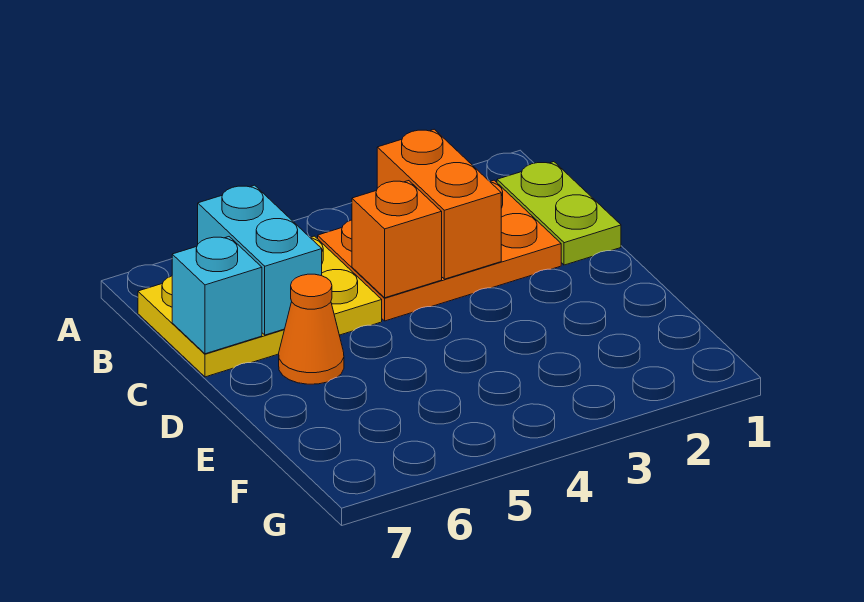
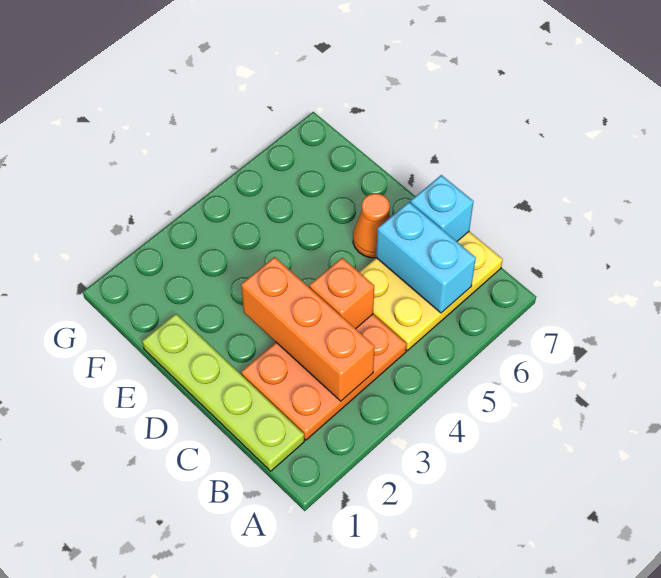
lime plate B1:C1 level 1 -> lime plate B1:E1 level 1
orange brick B3:C3 level 2 -> orange brick B3:D3 level 2

